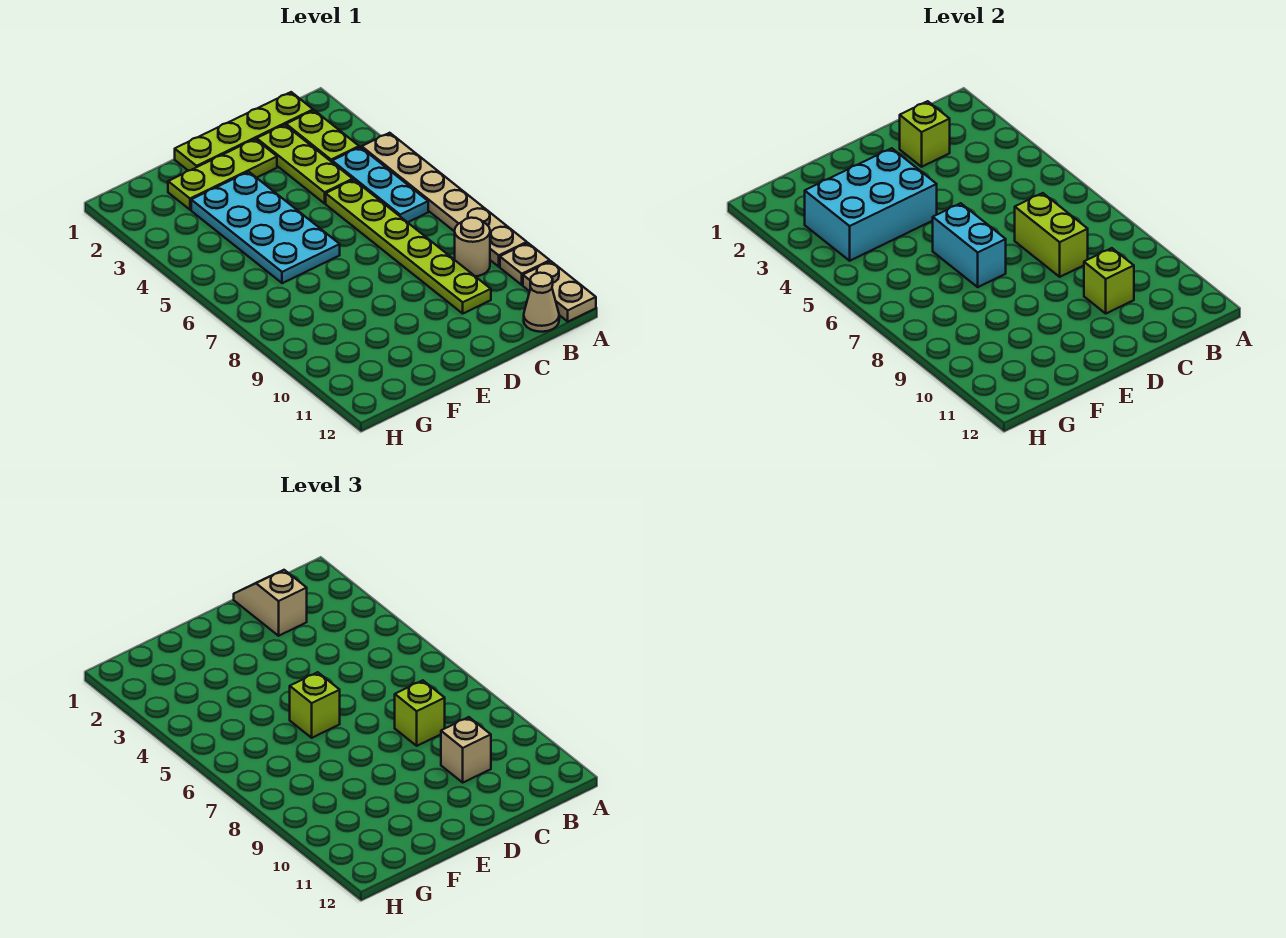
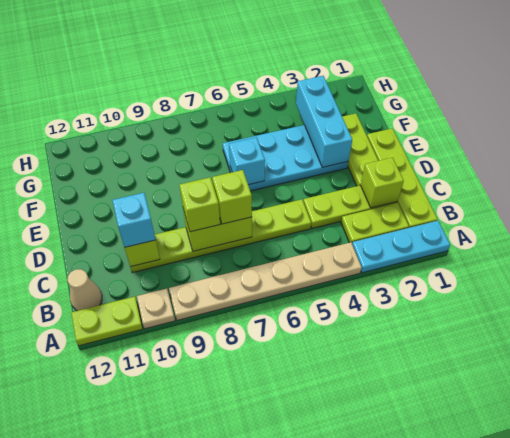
tan plate A11:A12 level 1 -> lime plate A11:A12 level 1
cyan plate B4:B6 level 1 -> cyan plate A1:A3 level 1
tan round brick B9 level 1 -> none
tan slope C1:C2 level 3 top 2 -> none
tan brick C10 level 3 -> cyan brick C10 level 3
cyan brick E3:G4 level 2 -> cyan brick E3:G3 level 2
cyan brick E6:E7 level 2 -> cyan brick E6 level 2
lime brick E6 level 3 -> lime brick C7 level 3

